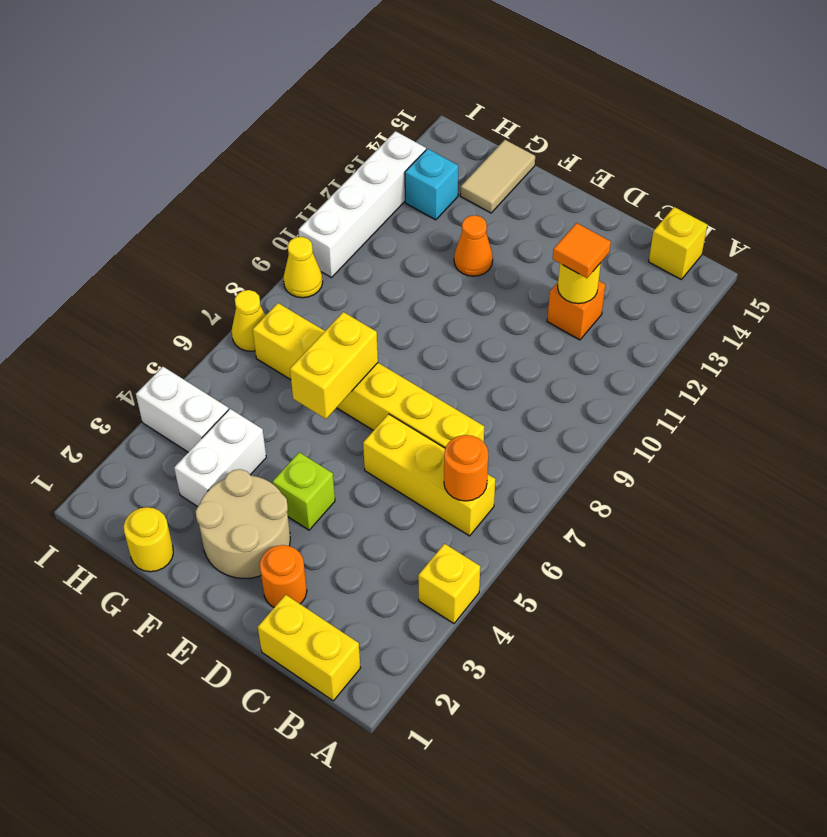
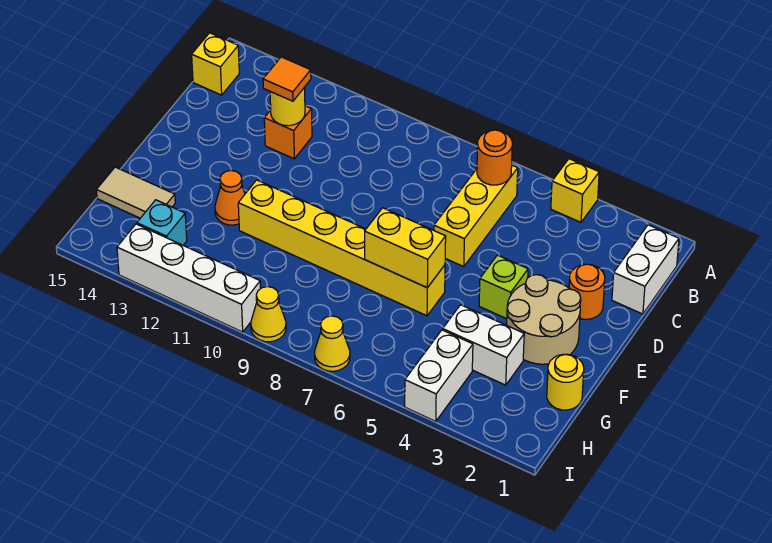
yellow brick B1:C1 level 1 -> white brick B1:C1 level 1
yellow brick C7:H7 level 1 -> yellow brick F6:F11 level 1

